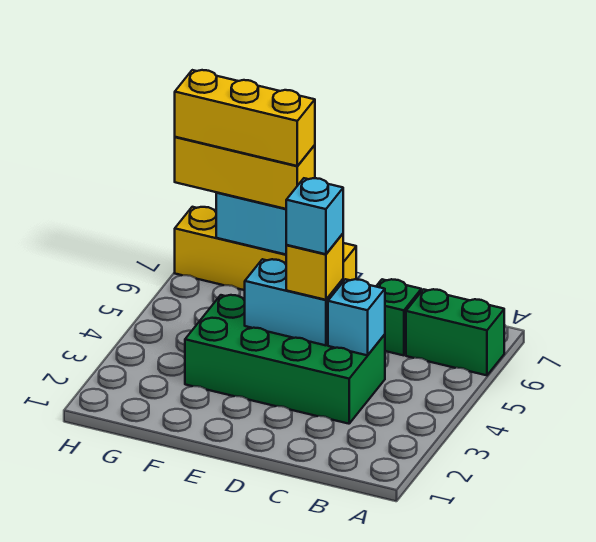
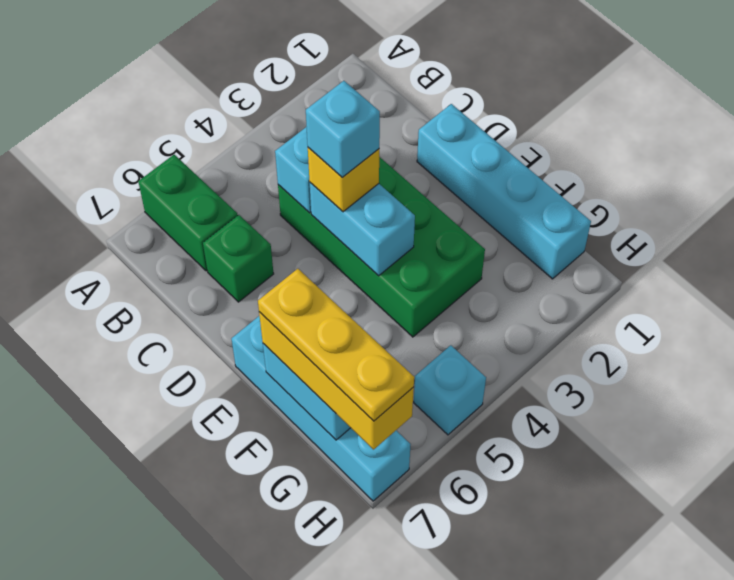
none -> cyan brick D1:G1 level 1
yellow brick E7:H7 level 1 -> cyan brick E7:H7 level 1
yellow brick F7:H7 level 4 -> yellow plate F7:H7 level 4
none -> cyan brick H5 level 1

